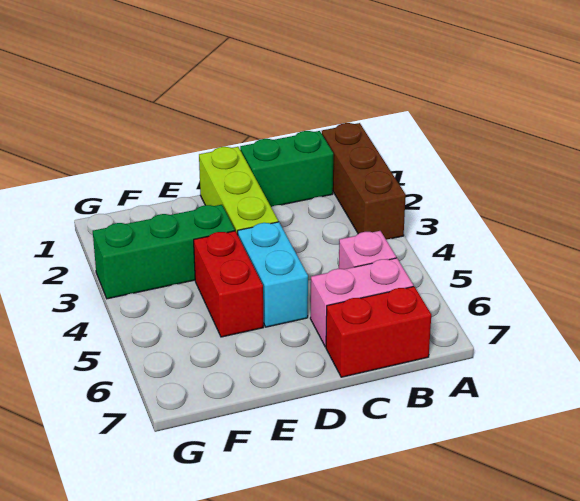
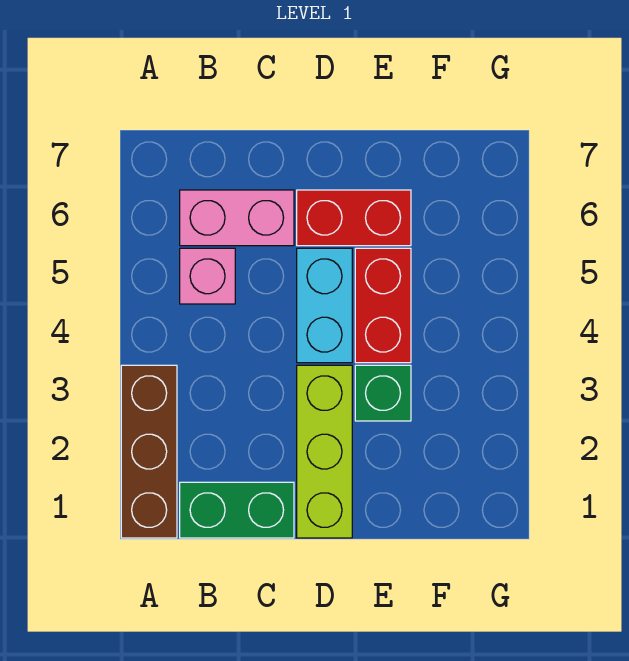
red brick B7:C7 level 1 -> red brick D6:E6 level 1
green brick E3:G3 level 1 -> green brick E3 level 1

